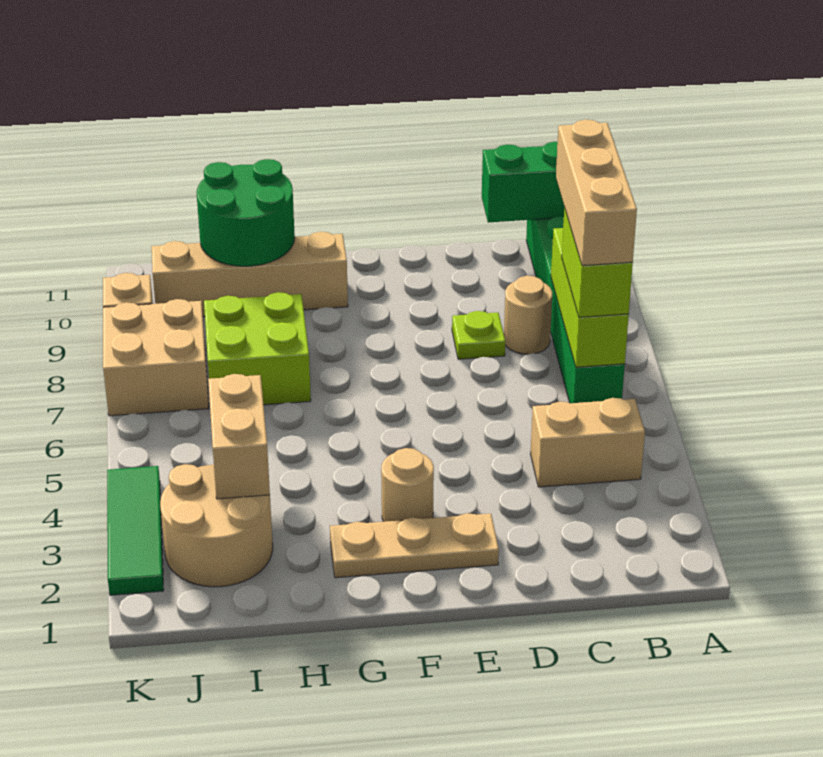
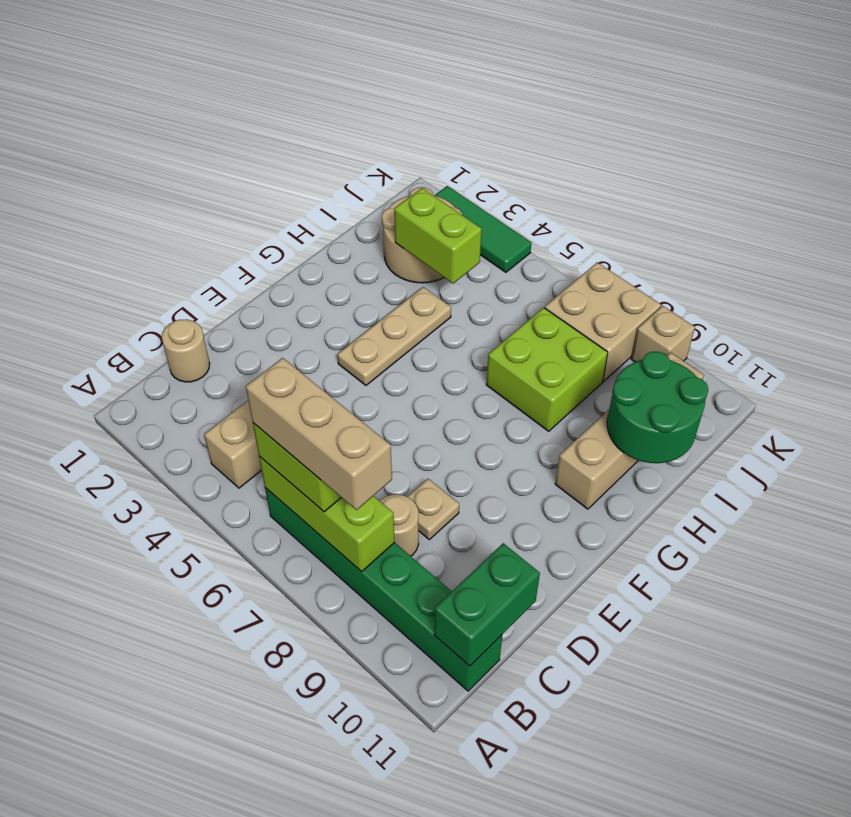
lime plate D8 level 1 -> tan plate D8 level 1
tan plate E2:G2 level 1 -> tan plate F4:H4 level 1
tan round brick F3 level 1 -> tan round brick C1 level 1
tan brick I3:I4 level 2 -> lime brick I3:I4 level 2

